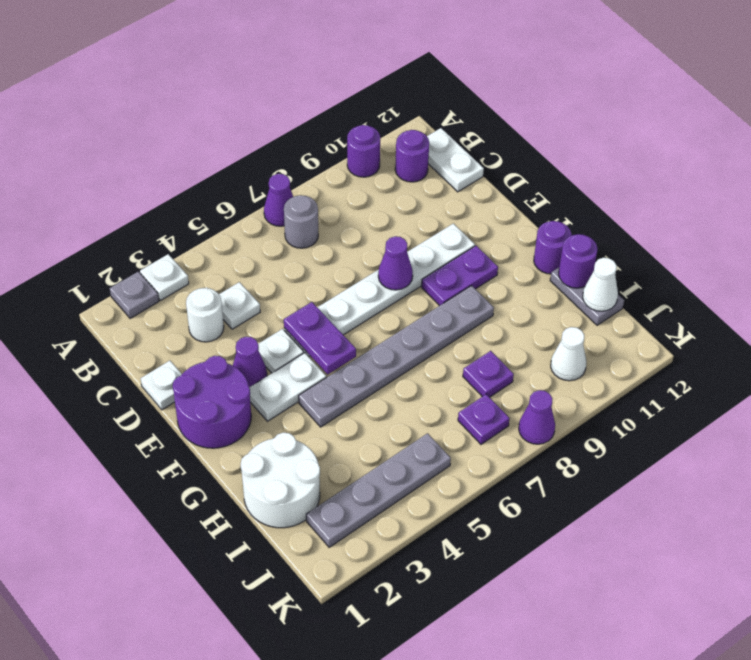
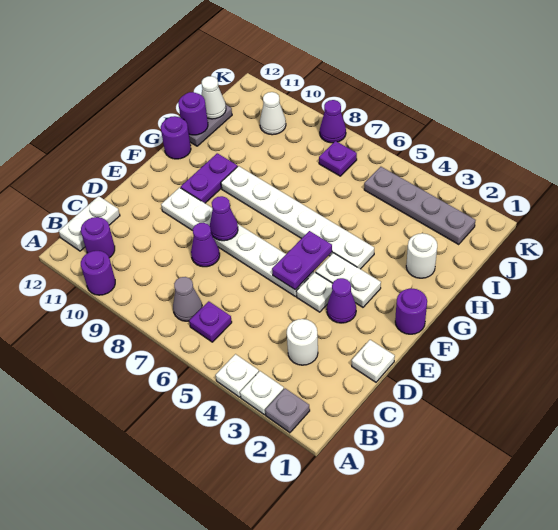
purple cone A7 level 1 -> purple cone D8 level 1
grey round brick B7 level 1 -> grey cone B7 level 1
white plate C4 level 1 -> white plate A4 level 1
purple round brick E1:F2 level 1 -> purple round brick F1 level 1
purple plate F9:F10 level 1 -> purple plate F10:G10 level 1
grey plate G4:G9 level 1 -> white plate G4:G9 level 1
white round brick H1:I2 level 1 -> white round brick H2 level 1
purple plate I8 level 1 -> purple plate B6 level 1

